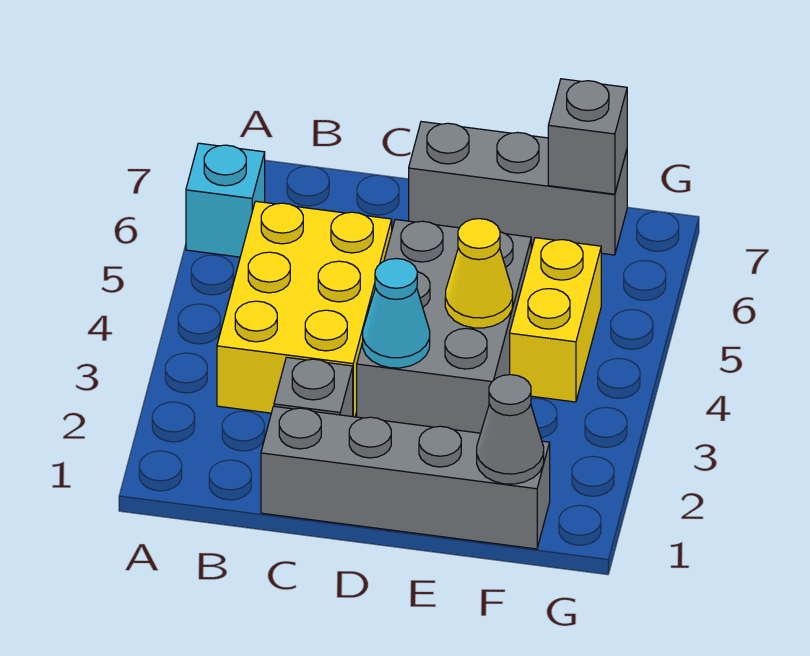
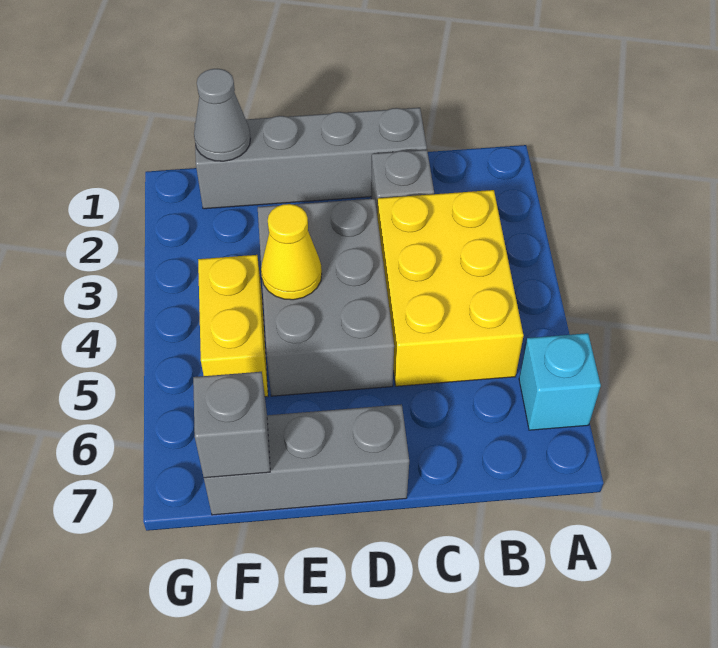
cyan cone D3 level 2 -> none

